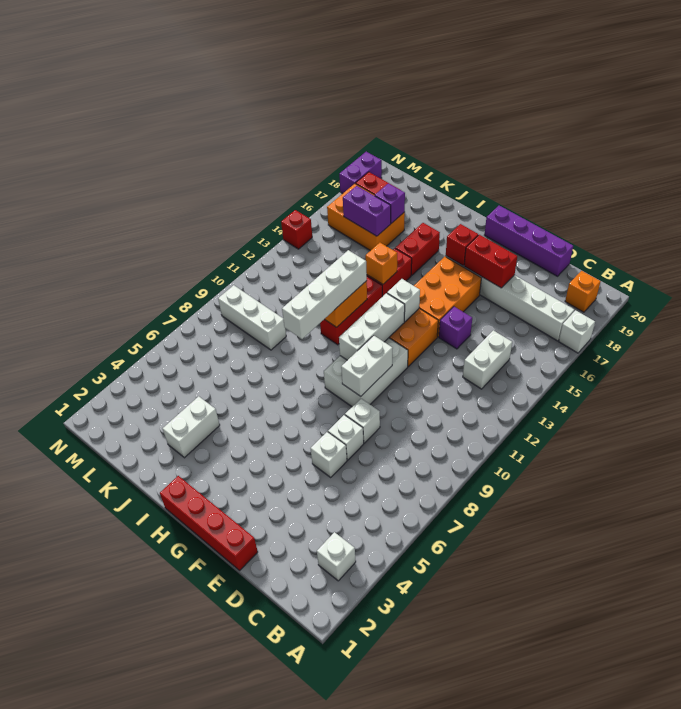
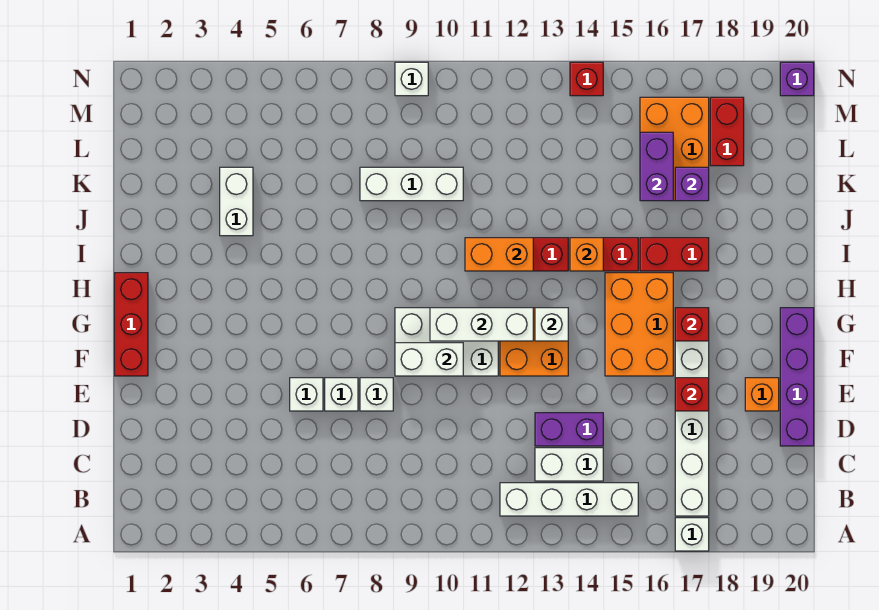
white brick B3 level 1 -> white brick N9 level 1
orange brick B19 level 1 -> orange brick E19 level 1
red brick E1:H1 level 1 -> red brick F1:H1 level 1
purple brick E14 level 1 -> purple brick N20 level 1
red brick E17:F17 level 2 -> red brick E17 level 2
orange brick F14:G16 level 1 -> orange brick F15:H16 level 1
white brick I9:I12 level 3 -> white brick B12:B15 level 1
white brick J3:J4 level 1 -> white brick J4:K4 level 1
white brick K9:M9 level 1 -> white brick K8:K10 level 1
purple brick N18:N19 level 1 -> purple brick D13:D14 level 1

